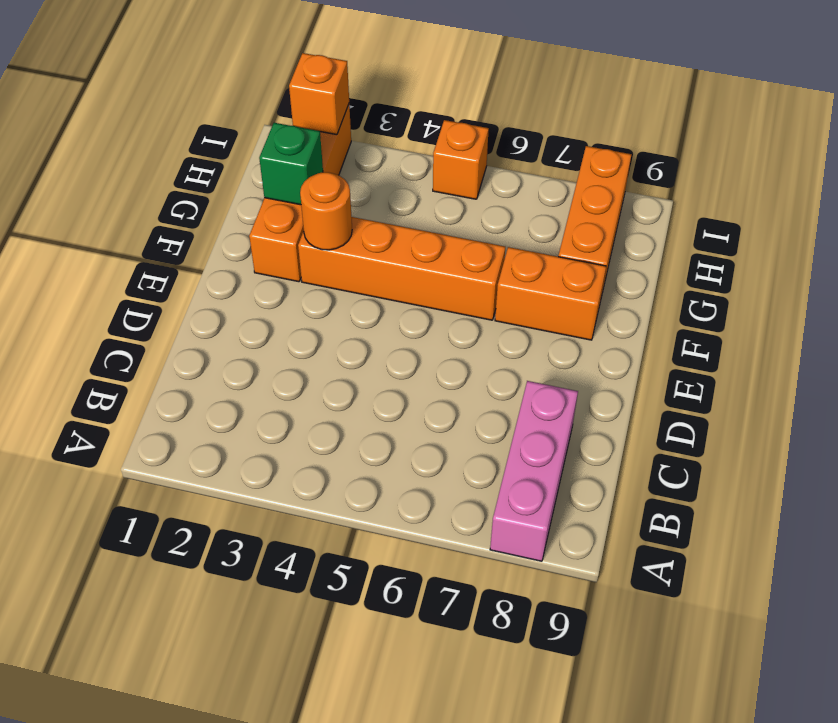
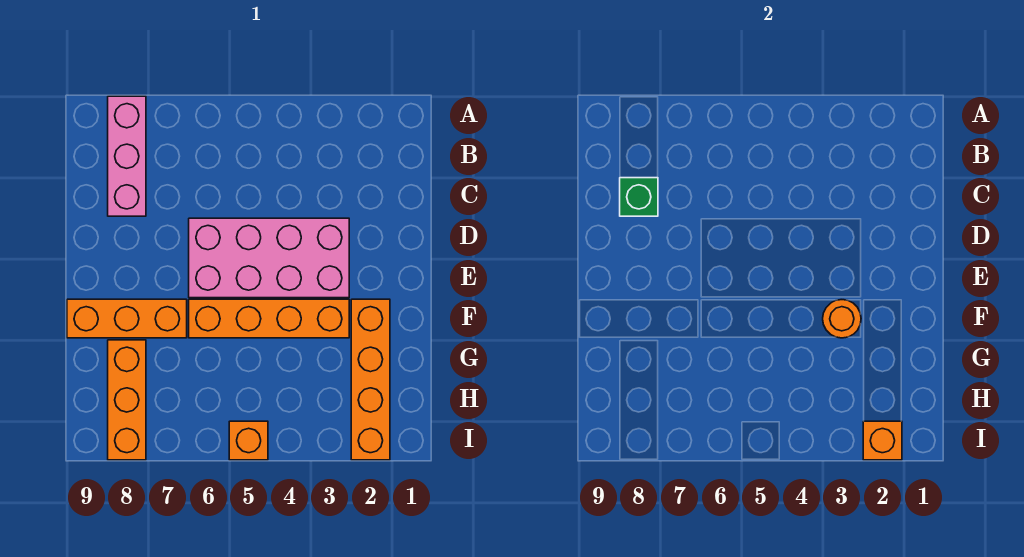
none -> pink brick D3:E6 level 1
orange brick F7:F8 level 1 -> orange brick F7:F9 level 1
green brick G2 level 2 -> green brick C8 level 2

